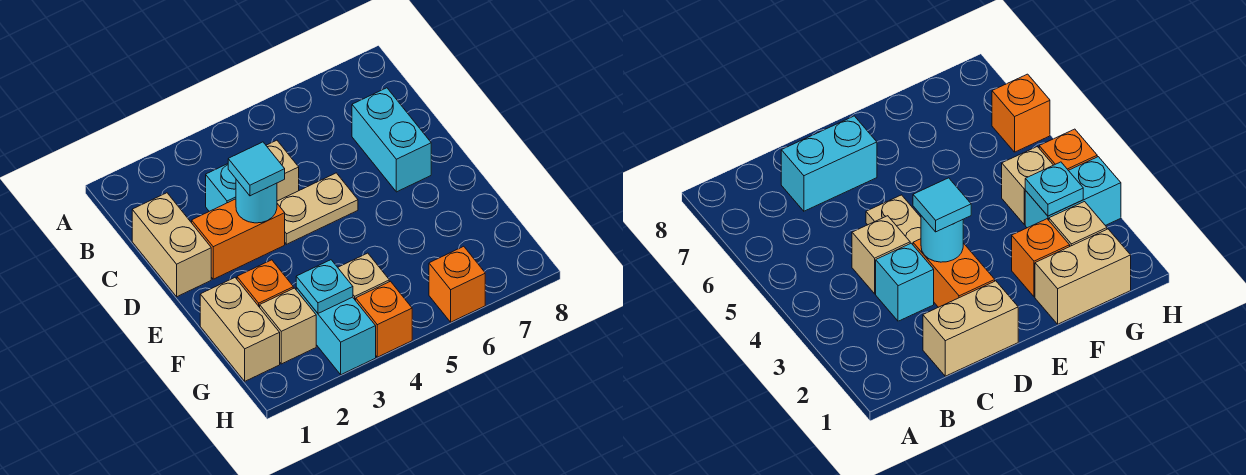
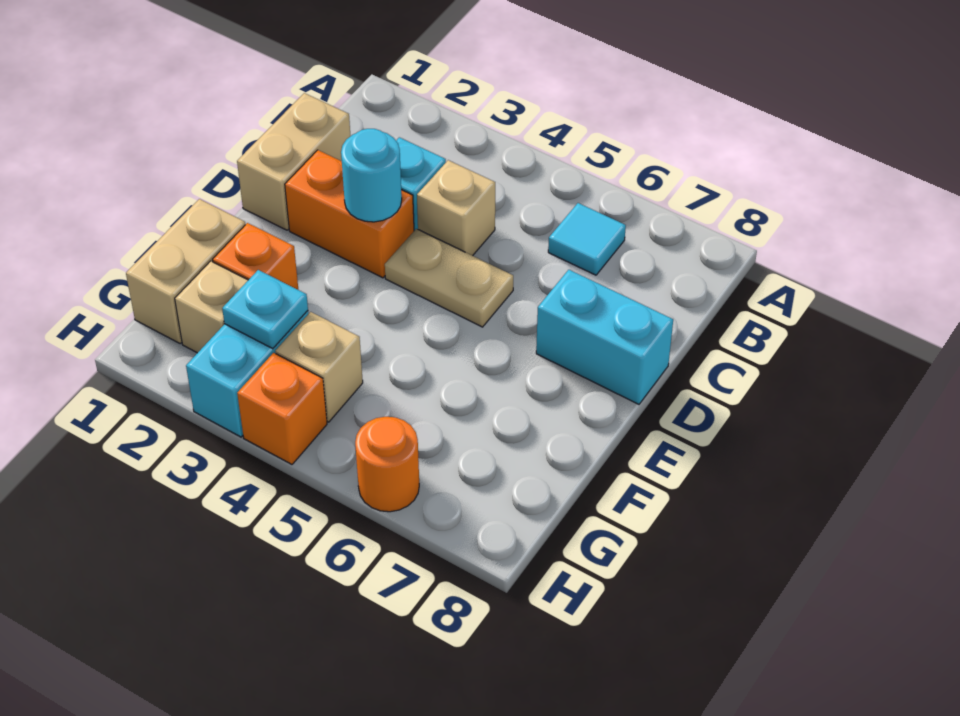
cyan brick C7:D7 level 1 -> cyan brick D7:D8 level 1
cyan tile D3 level 3 -> cyan tile B6 level 1
orange brick H6 level 1 -> orange round brick H6 level 1

